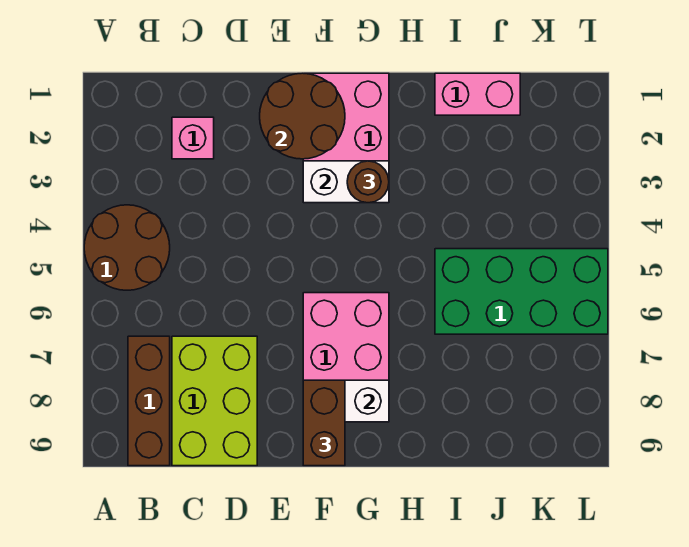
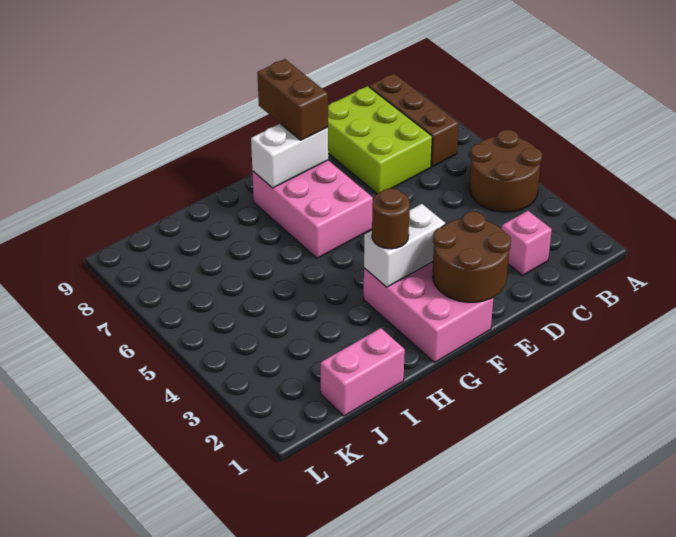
green brick I5:L6 level 1 -> none

